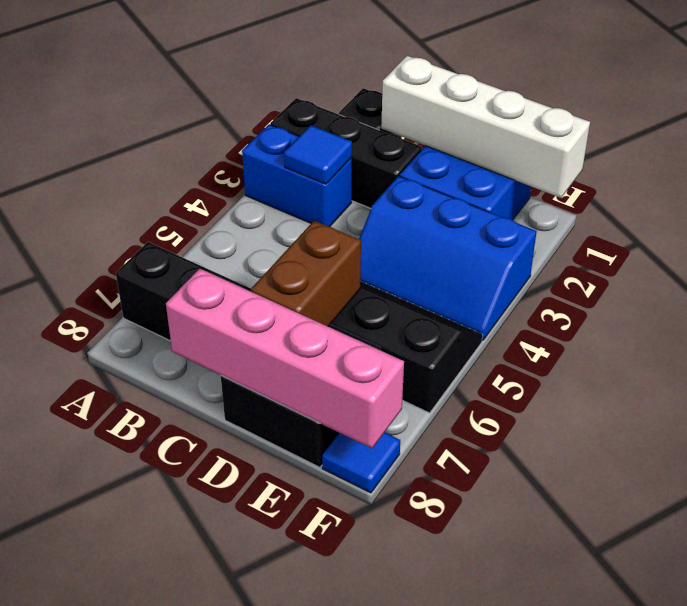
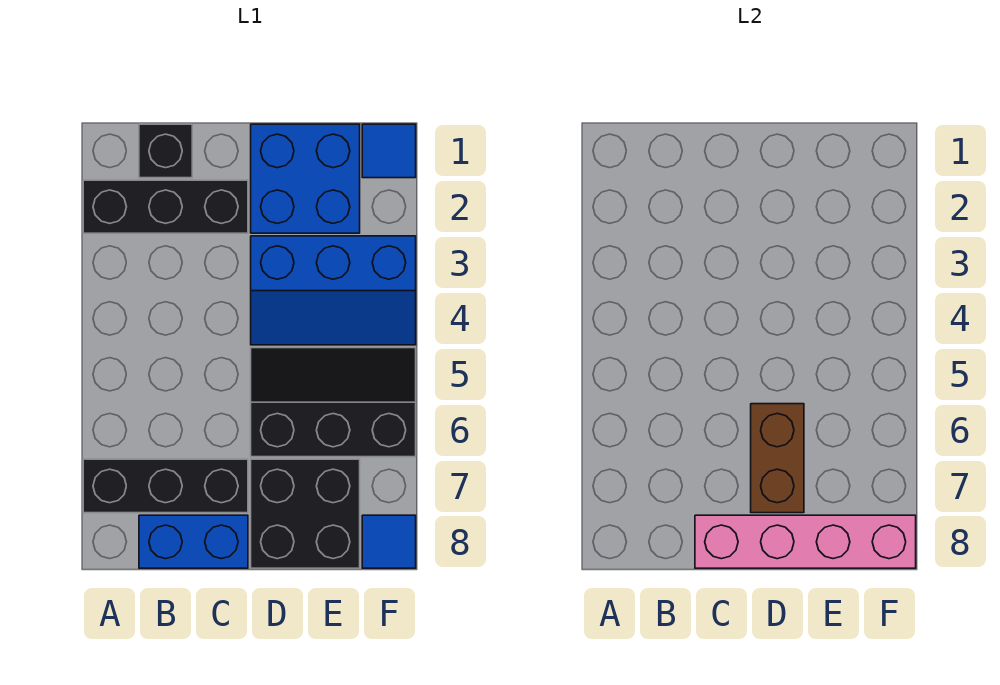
blue brick A3:B3 level 1 -> blue brick B8:C8 level 1
blue tile B3 level 2 -> blue tile F1 level 1
white brick C1:F1 level 2 -> none

